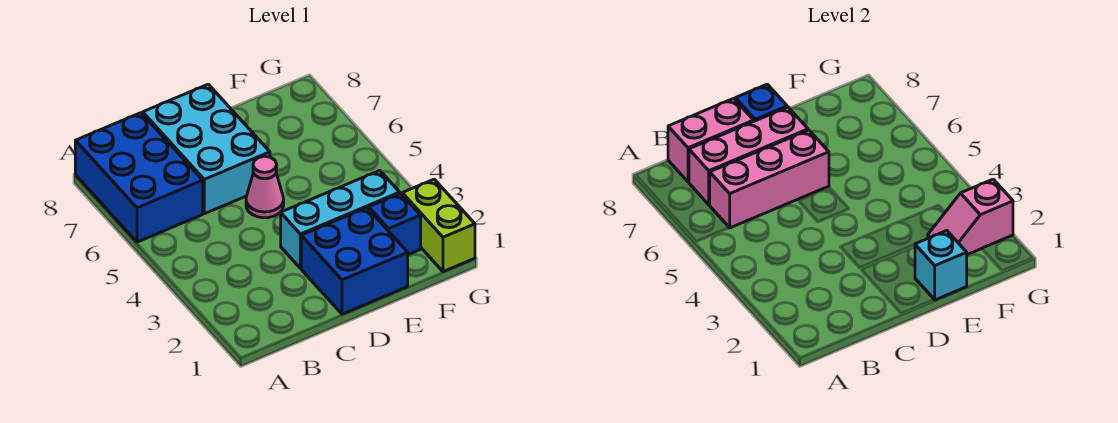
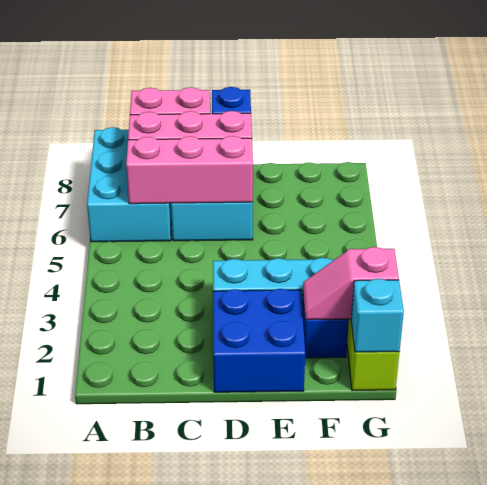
blue brick A6:B8 level 1 -> cyan brick A6:B8 level 1
pink cone D5 level 1 -> none
cyan brick E1 level 2 -> cyan brick G1 level 2

